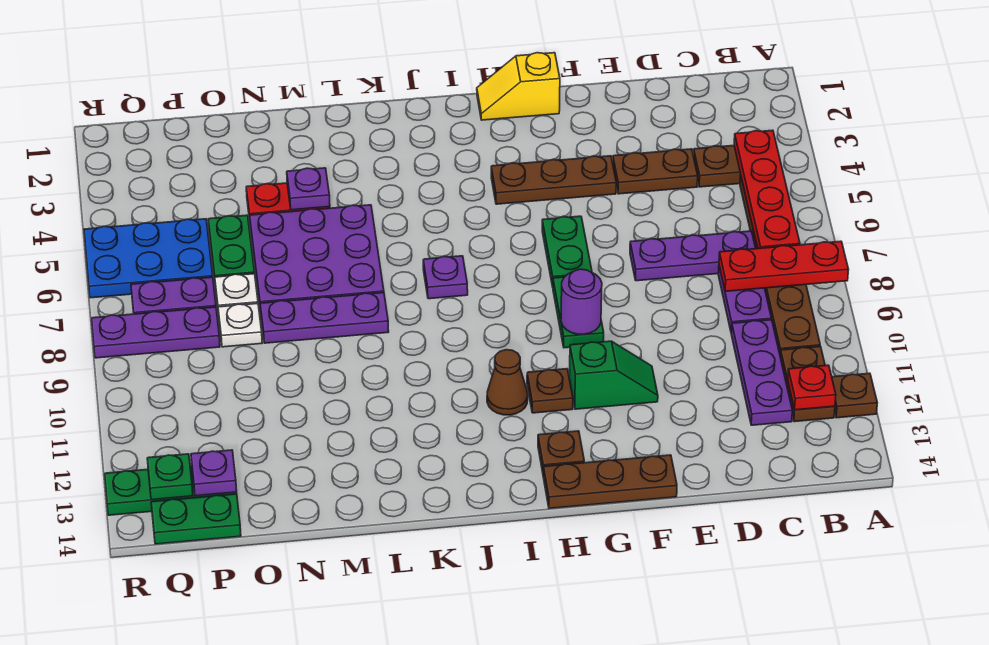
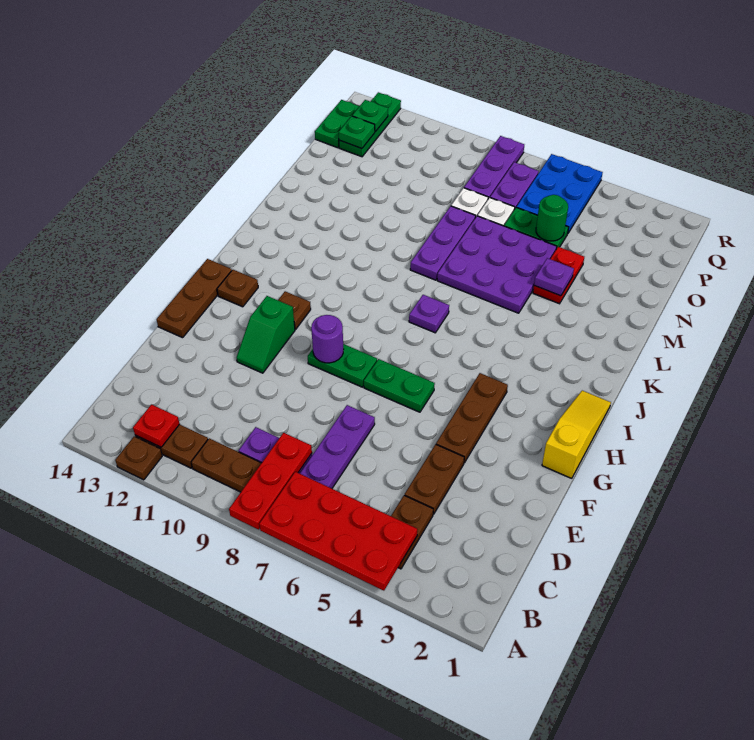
red plate B4:B7 level 2 -> red plate A4:B7 level 2
purple plate C10:C12 level 1 -> none
yellow slope G1:H1 level 1 top G -> yellow slope G1:I1 level 1 top G
brown cone I11 level 1 -> none
none -> green round brick O5 level 2
purple plate P13 level 2 -> green plate P13 level 2

